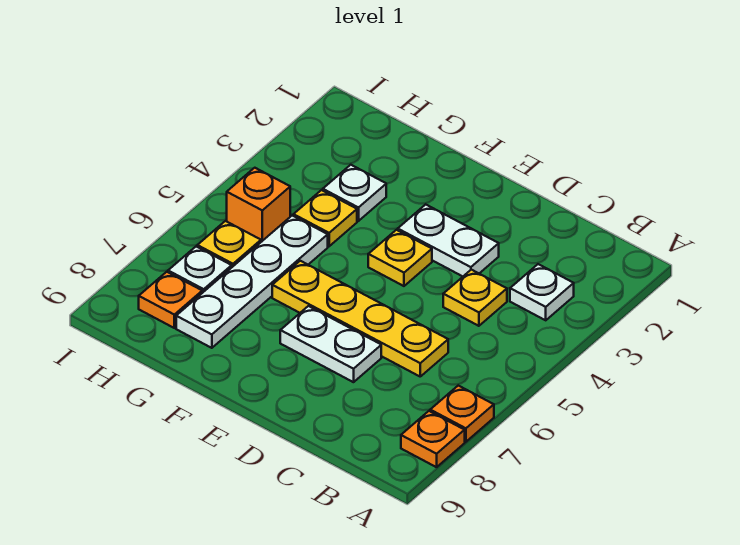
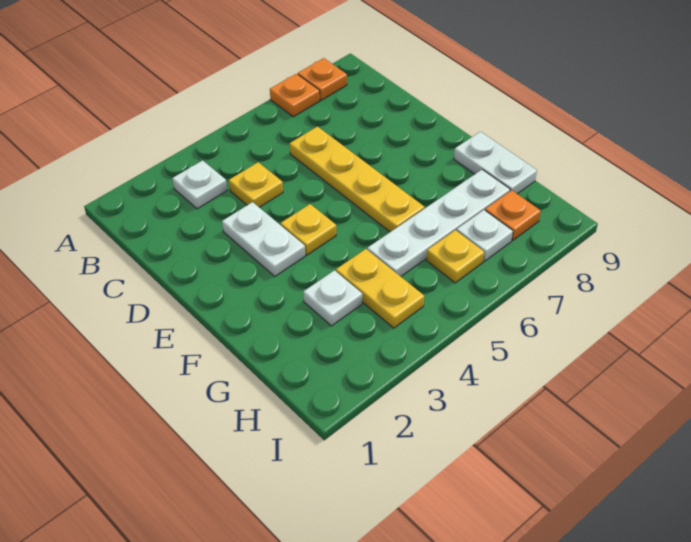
white plate D7:E7 level 1 -> white plate F9:G9 level 1
yellow plate G4 level 1 -> yellow plate G4:H4 level 1
orange brick H5 level 1 -> none

